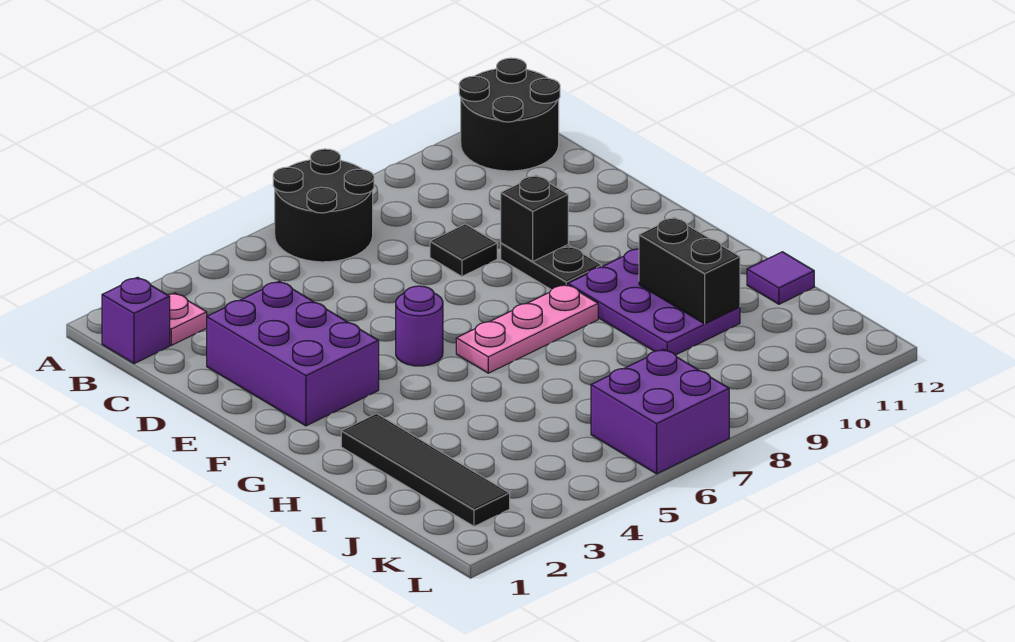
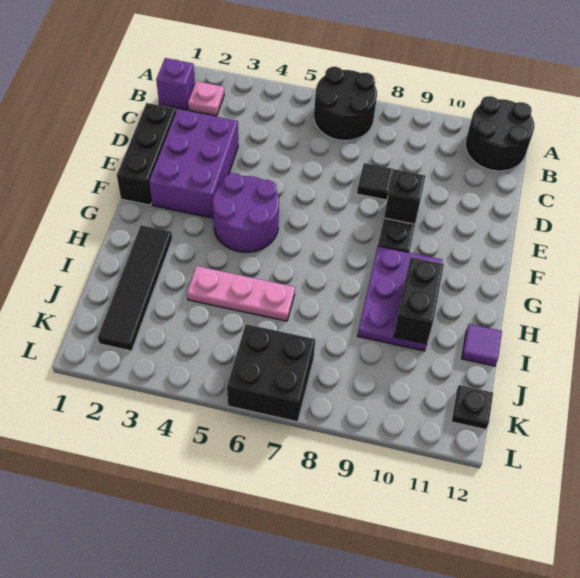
none -> black brick D1:F1 level 1
purple round brick F5 level 1 -> purple round brick F4:G5 level 1
pink plate G6:G8 level 1 -> pink plate I4:I6 level 1
purple brick K6:L7 level 1 -> black brick K6:L7 level 1
none -> black plate K12 level 1

